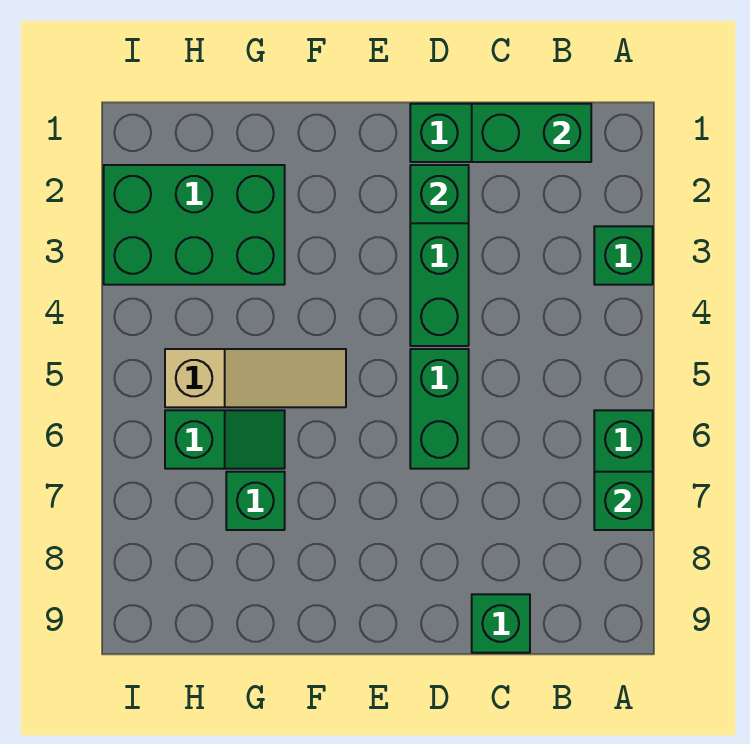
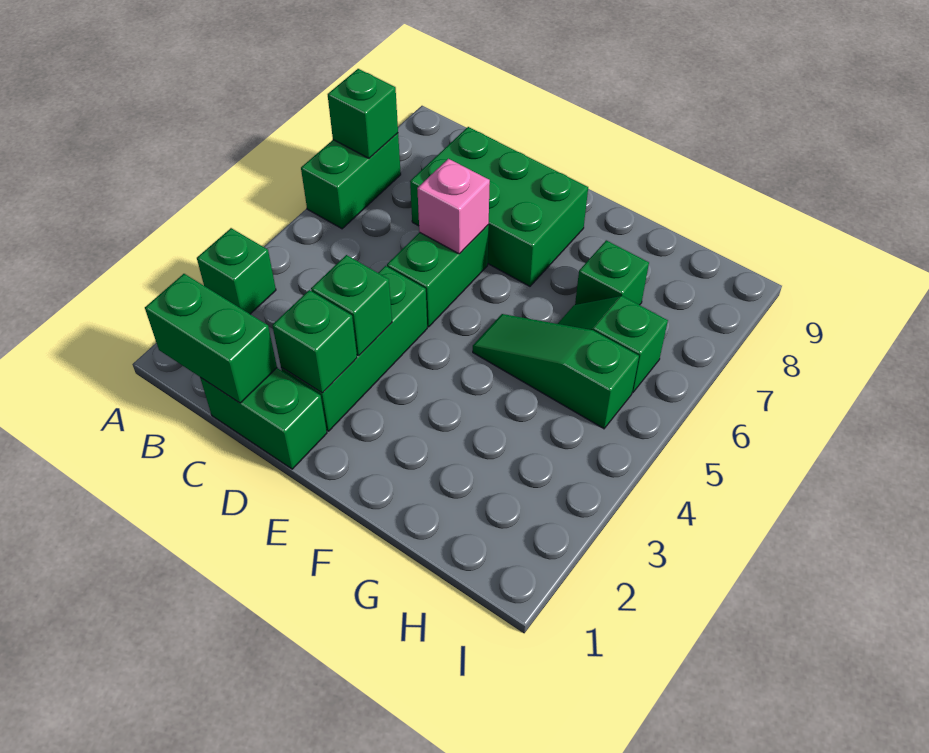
green brick C9 level 1 -> green brick D3 level 2
none -> pink brick D6 level 2
tan slope F5:H5 level 1 top H -> green slope F5:H5 level 1 top H
green brick G2:I3 level 1 -> green brick C7:E8 level 1

